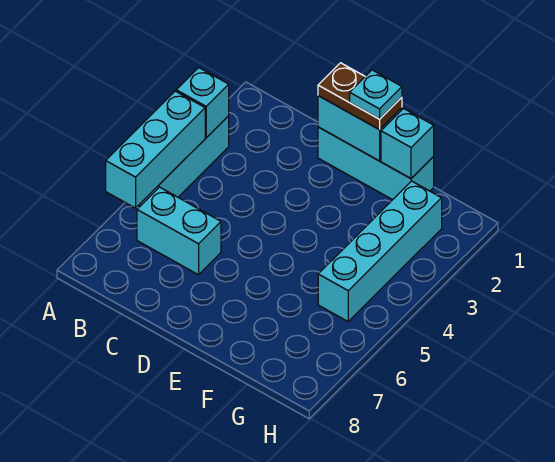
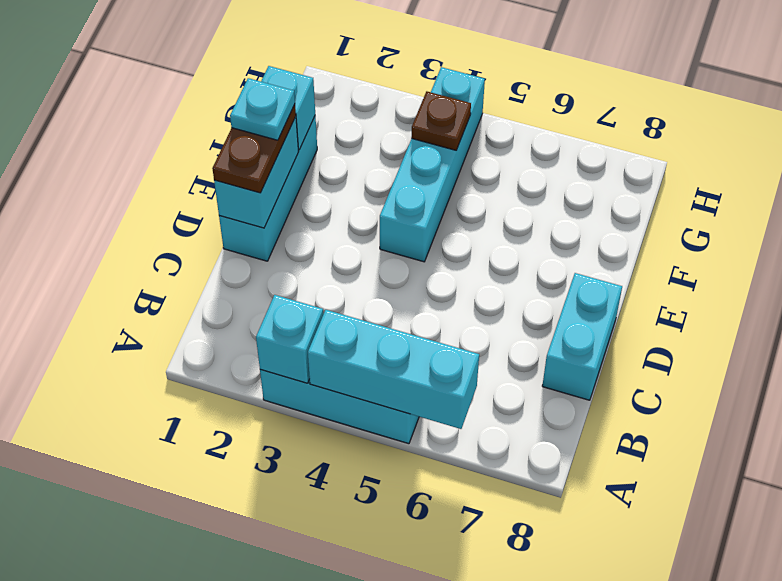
cyan brick B6:C6 level 1 -> cyan brick C8:D8 level 1
cyan brick G2:G5 level 1 -> cyan brick E4:H4 level 1
none -> brown plate G4 level 2

